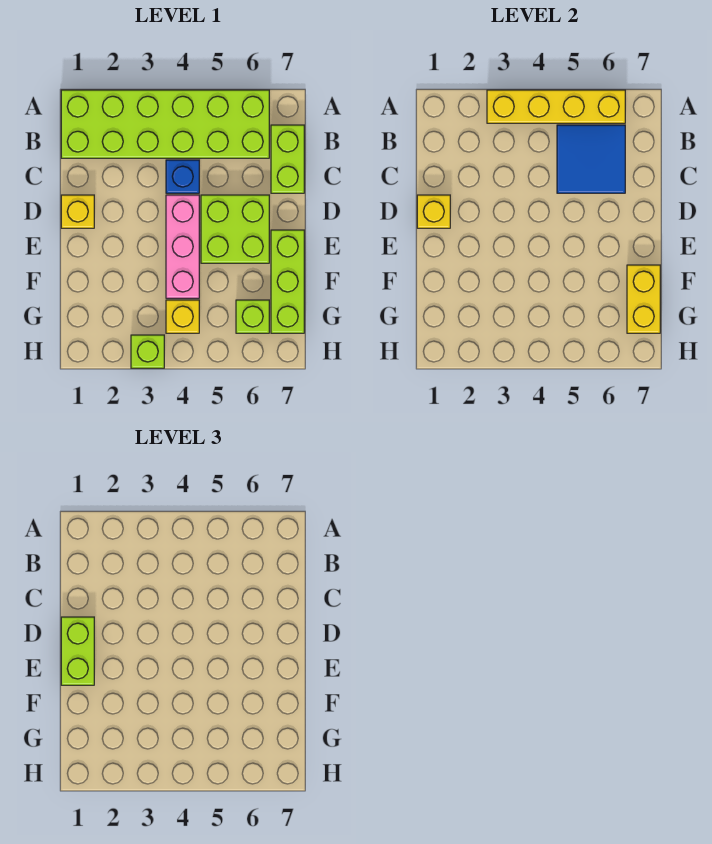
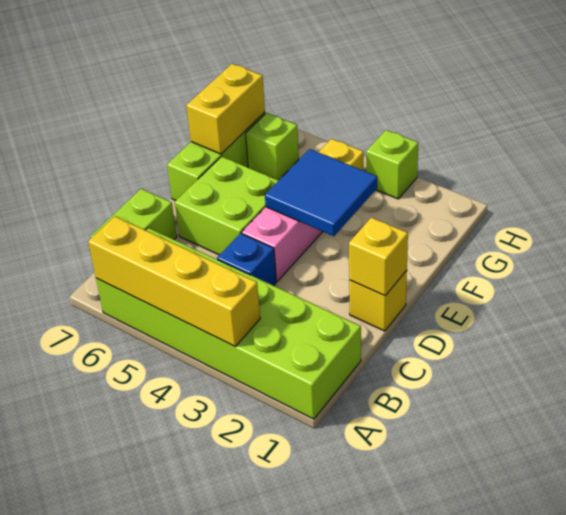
blue tile B5:C6 level 2 -> blue tile E3:F4 level 2
lime brick D1:E1 level 3 -> none

